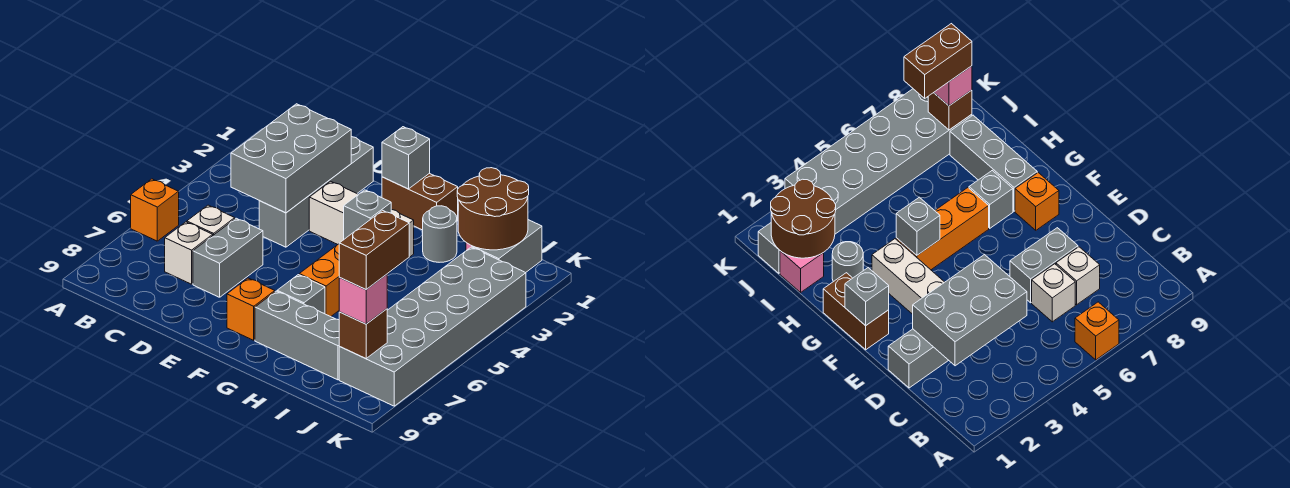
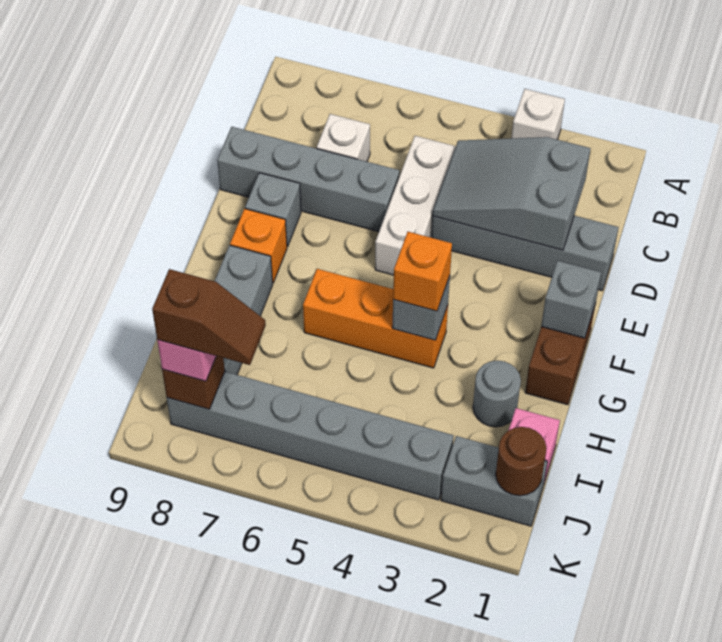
orange brick A6 level 1 -> orange brick G4 level 3
grey brick C2:D4 level 2 -> grey slope C2:D4 level 2 top 2
white brick C6 level 1 -> white brick A3 level 1
grey brick D6:D7 level 1 -> grey brick D6:D9 level 1
white brick E3:G3 level 1 -> white brick C5:E5 level 1
grey brick G7 level 1 -> grey brick E8 level 1
brown round brick I1:J2 level 2 -> brown round brick J1 level 2
grey brick J3:K8 level 1 -> grey brick J3:J8 level 1
brown brick J7:J8 level 4 -> brown slope J7:J8 level 4 top 8

